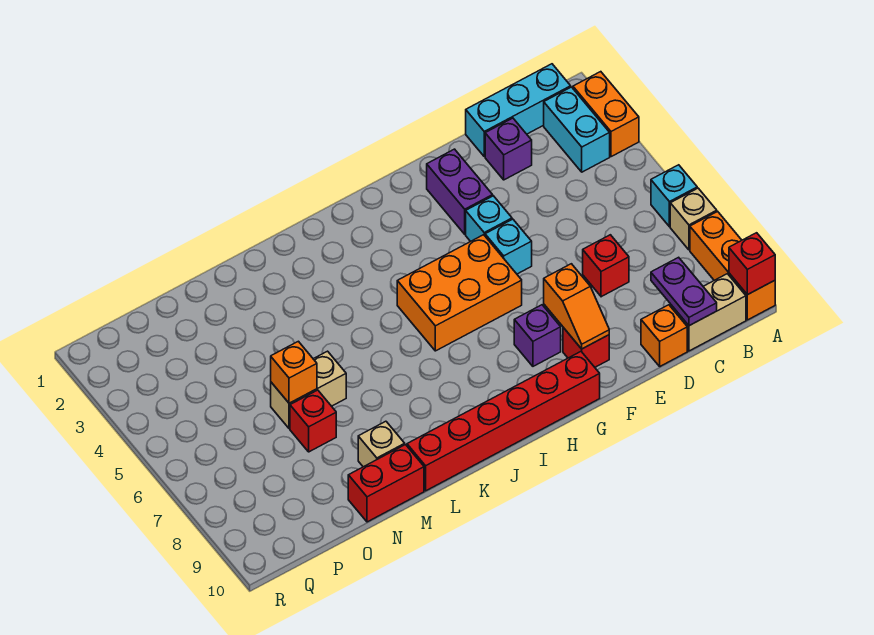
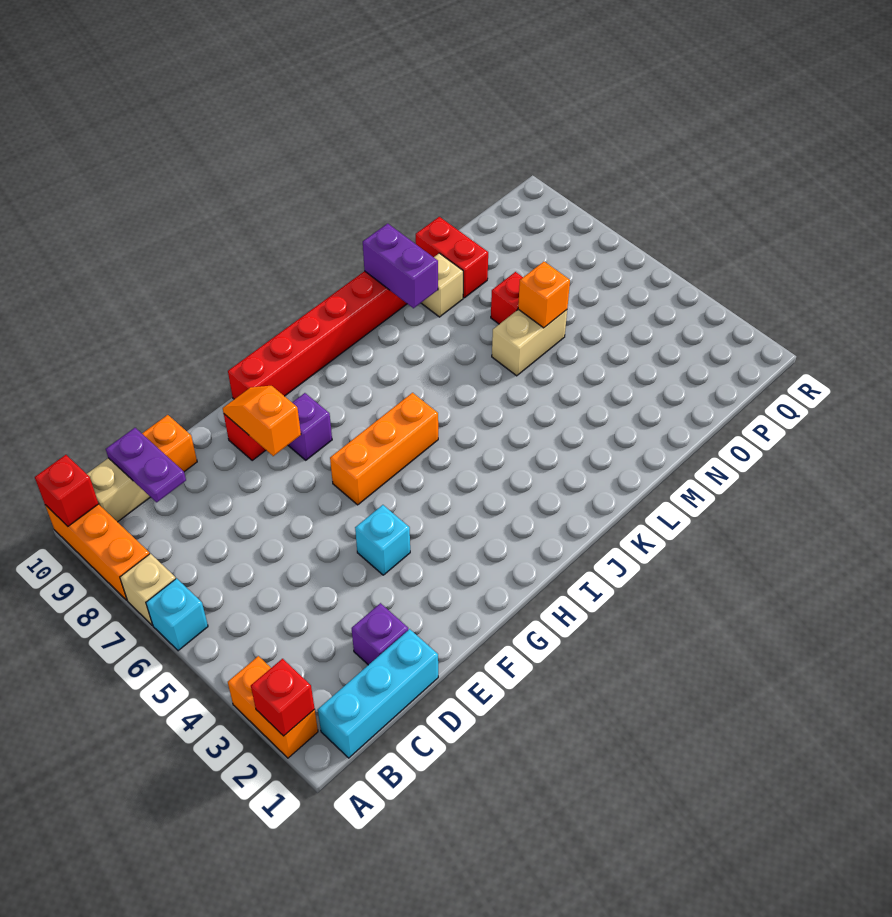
cyan brick B2:B3 level 1 -> none
red brick D7 level 1 -> red brick A2 level 2
purple brick F2:F3 level 1 -> purple brick L9:L10 level 2
cyan brick F5 level 1 -> none
orange brick G5:I6 level 1 -> orange brick G6:I6 level 1
red brick M10:N10 level 1 -> red brick N9:N10 level 1

